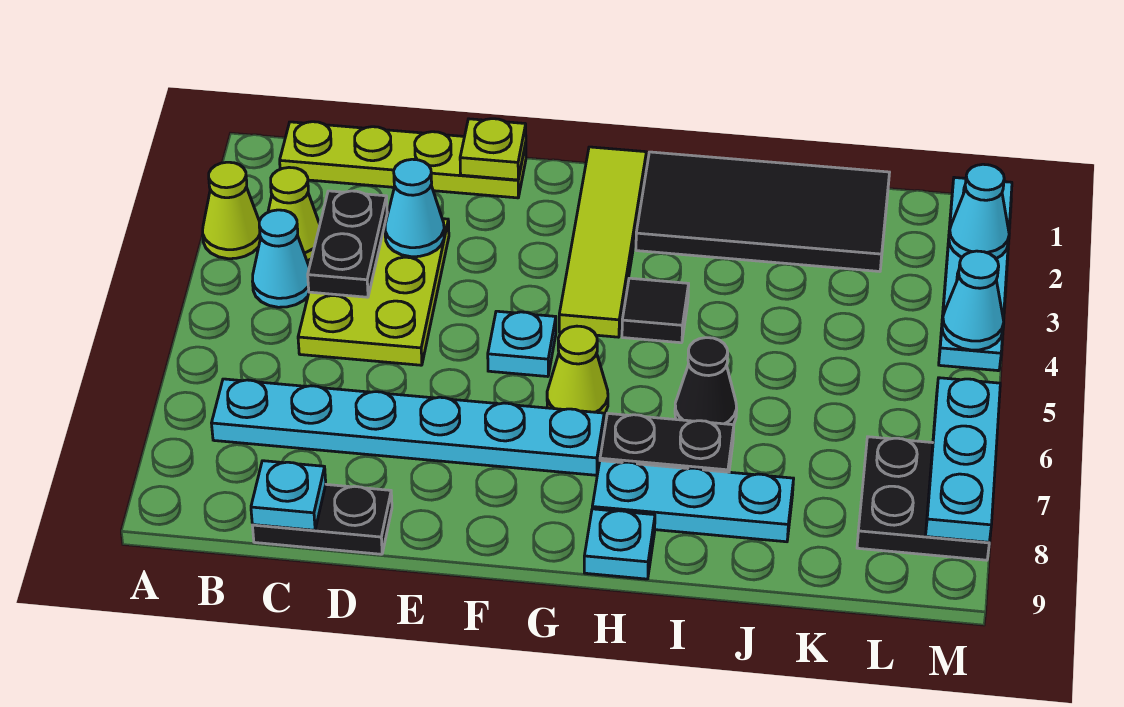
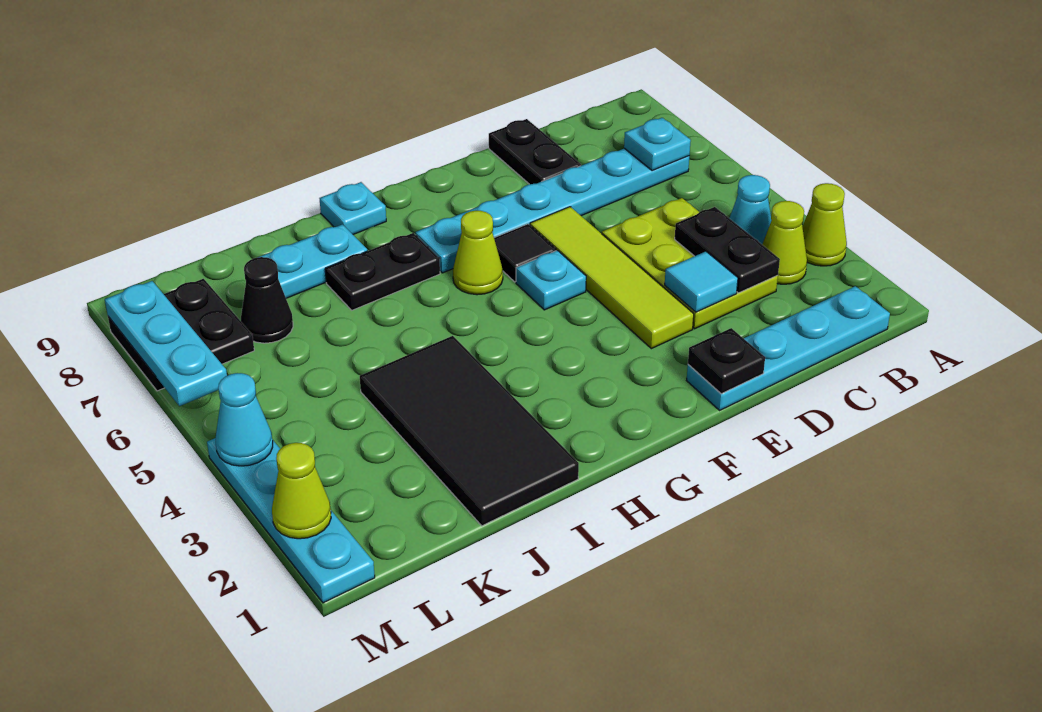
lime plate B1:E1 level 1 -> cyan plate B1:E1 level 1
black plate C9:D9 level 1 -> black plate D8:D9 level 1
cyan plate C9 level 2 -> cyan plate B7 level 2
cyan cone D3 level 2 -> cyan tile D3 level 2
lime plate E1 level 2 -> black plate E1 level 2
lime tile G1:G4 level 1 -> lime tile E3:E6 level 1
black tile H1:K2 level 1 -> black tile I1:J4 level 1
black tile H4 level 1 -> black tile F6 level 1
cyan plate H8:J8 level 1 -> cyan plate I8:J8 level 1
black cone I6 level 1 -> black cone K7 level 1
cyan cone M2 level 2 -> lime cone M2 level 2

